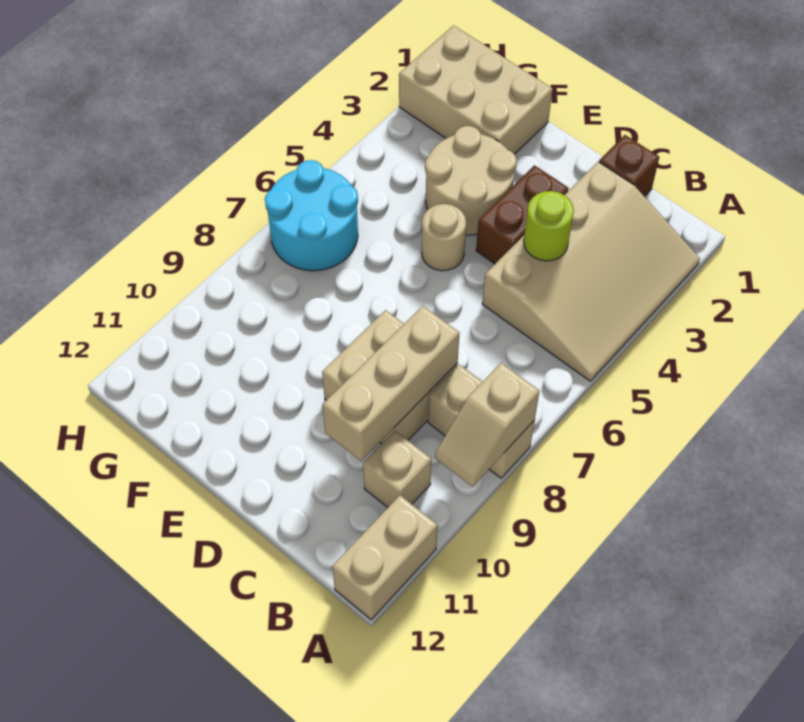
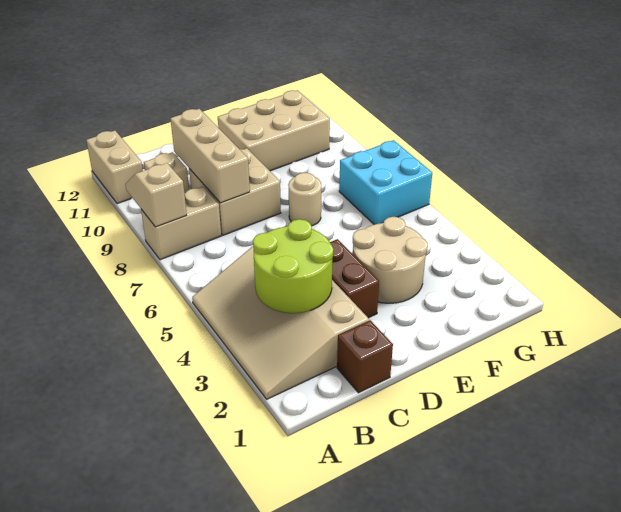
lime round brick C4 level 2 -> lime round brick B3:C4 level 2
tan round brick E5 level 1 -> tan round brick E7 level 1
tan brick F1:H2 level 1 -> tan brick E10:G11 level 1
cyan round brick G6:H7 level 1 -> cyan brick G6:H7 level 1

